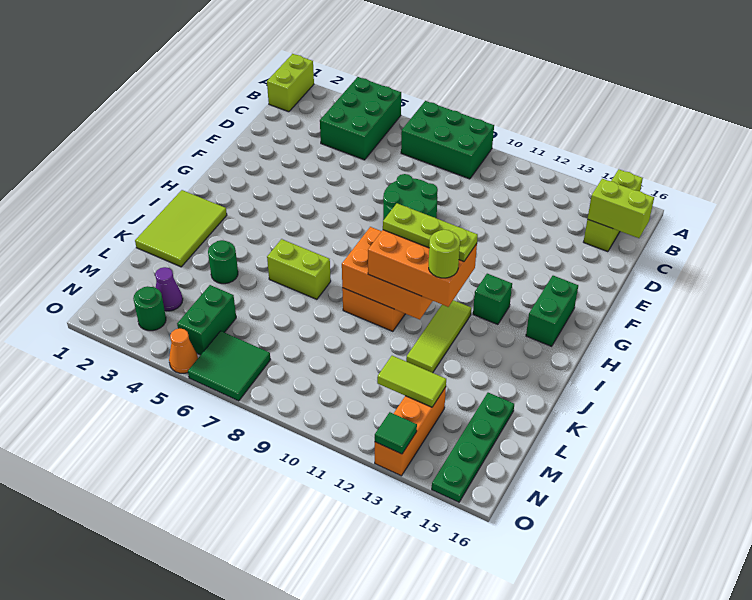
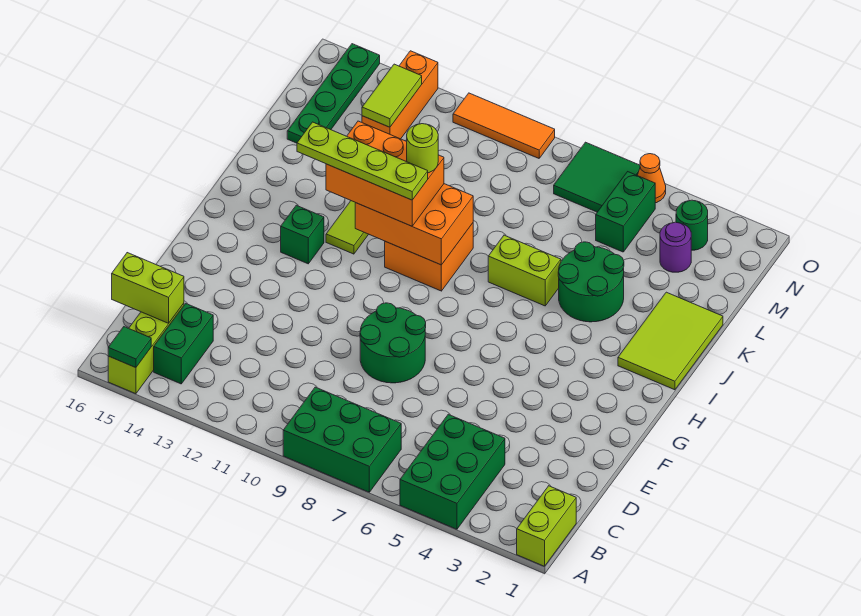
green brick G15:H15 level 1 -> green brick B14:C14 level 1
lime plate I10:I12 level 4 -> lime plate I10:I13 level 4
lime round brick J12 level 4 -> lime round brick J10 level 4
green round brick K4 level 1 -> green round brick J4:K5 level 1
purple cone M3 level 1 -> purple round brick M3 level 1
lime tile M12:M13 level 2 -> lime tile M13:N13 level 2
none -> orange tile O9:O11 level 1
green tile O13 level 2 -> green tile A15 level 2

